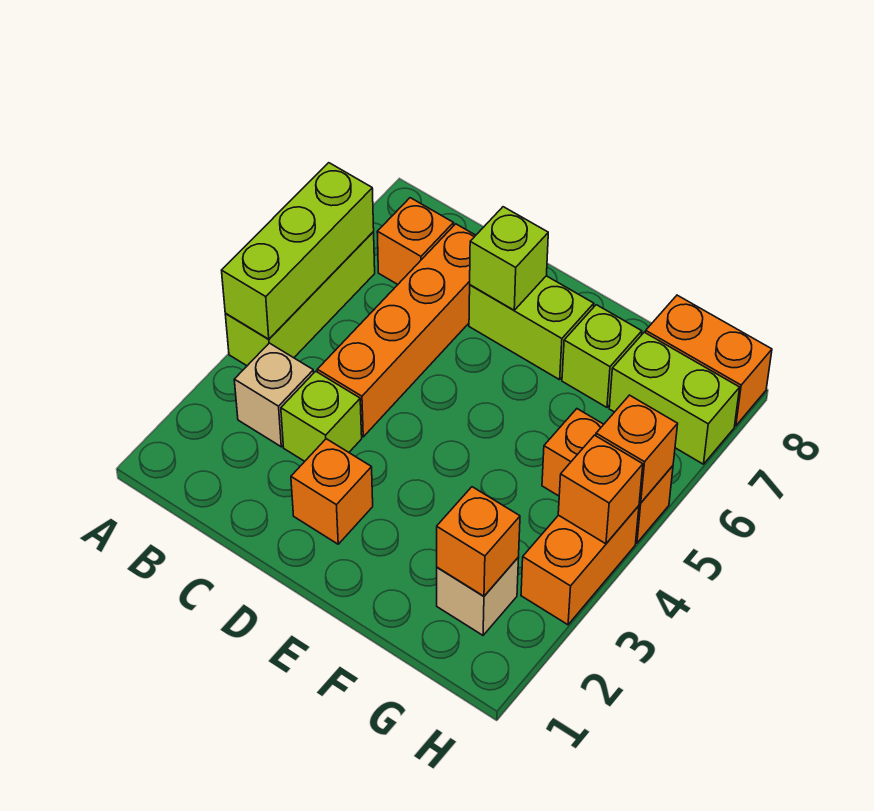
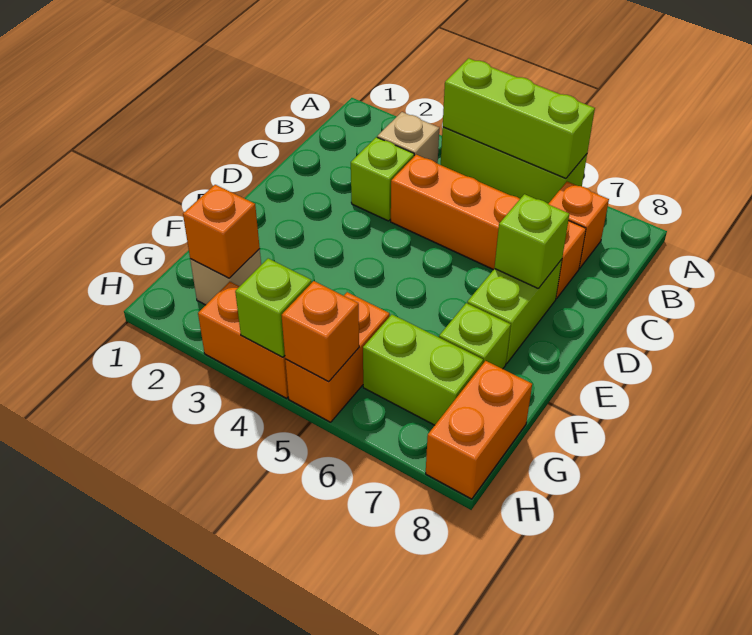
orange brick D2 level 1 -> none
lime brick G7:H7 level 1 -> lime brick G6:G7 level 1
orange brick H4 level 2 -> lime brick H4 level 2

